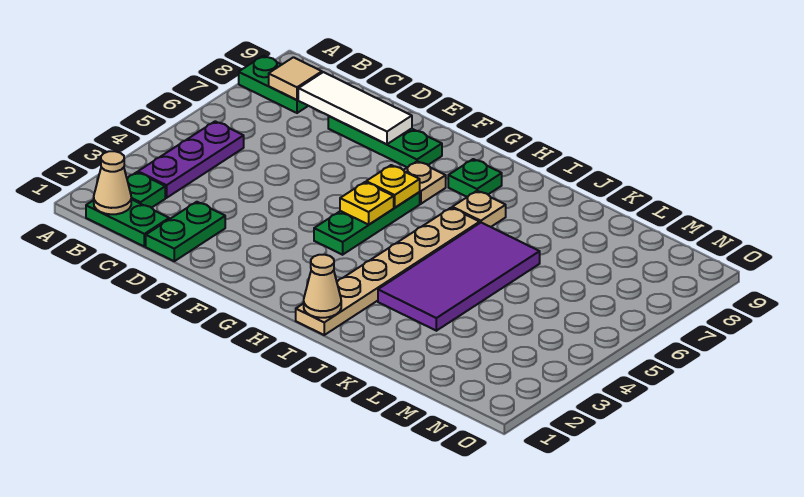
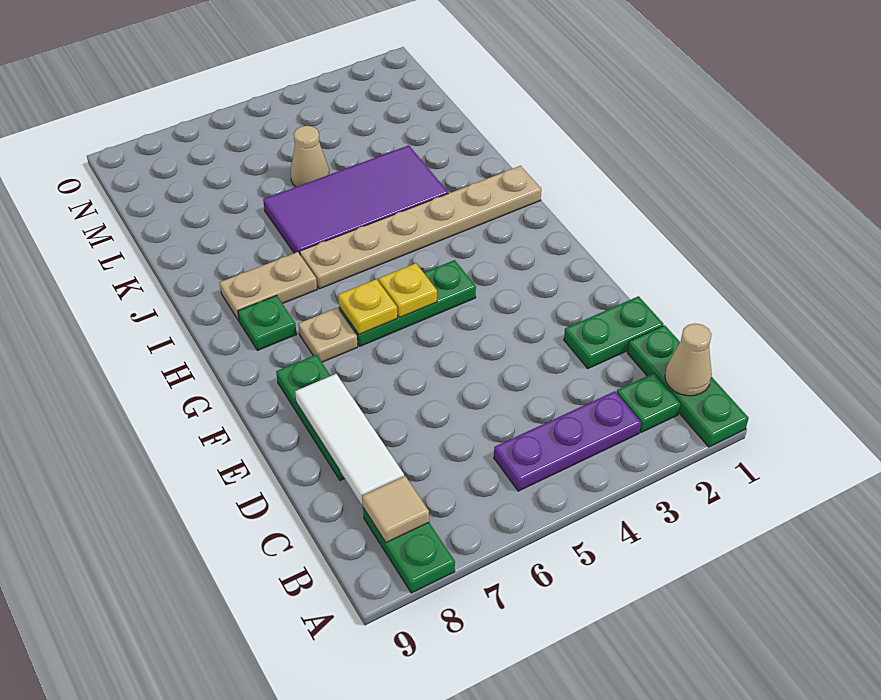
green plate B1:C1 level 1 -> green plate A1:C1 level 1
tan cone I1 level 2 -> tan cone L5 level 1
tan plate I7 level 1 -> tan plate I7:I8 level 1

